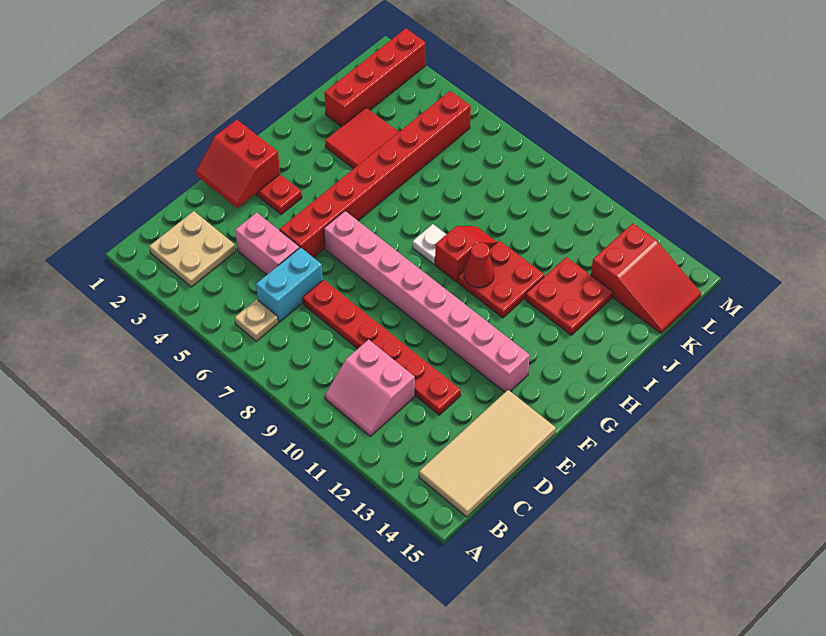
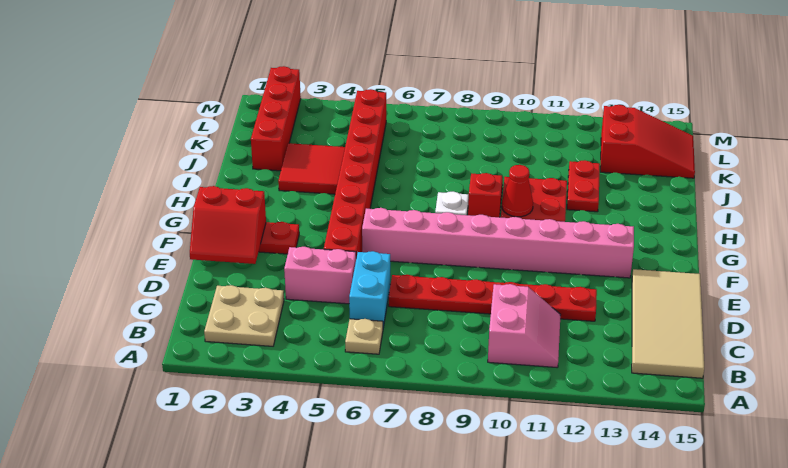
pink slope B10:C11 level 1 top C -> pink slope B10:C11 level 1 top 10
red plate I12:J13 level 1 -> red plate I12:J12 level 1

